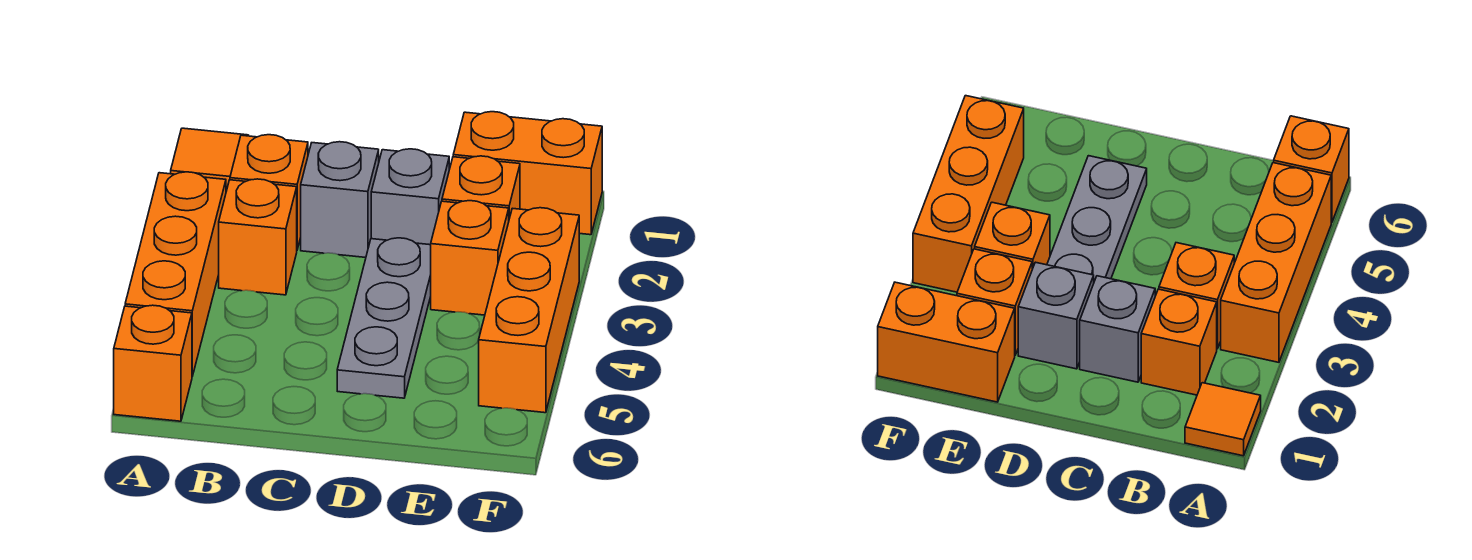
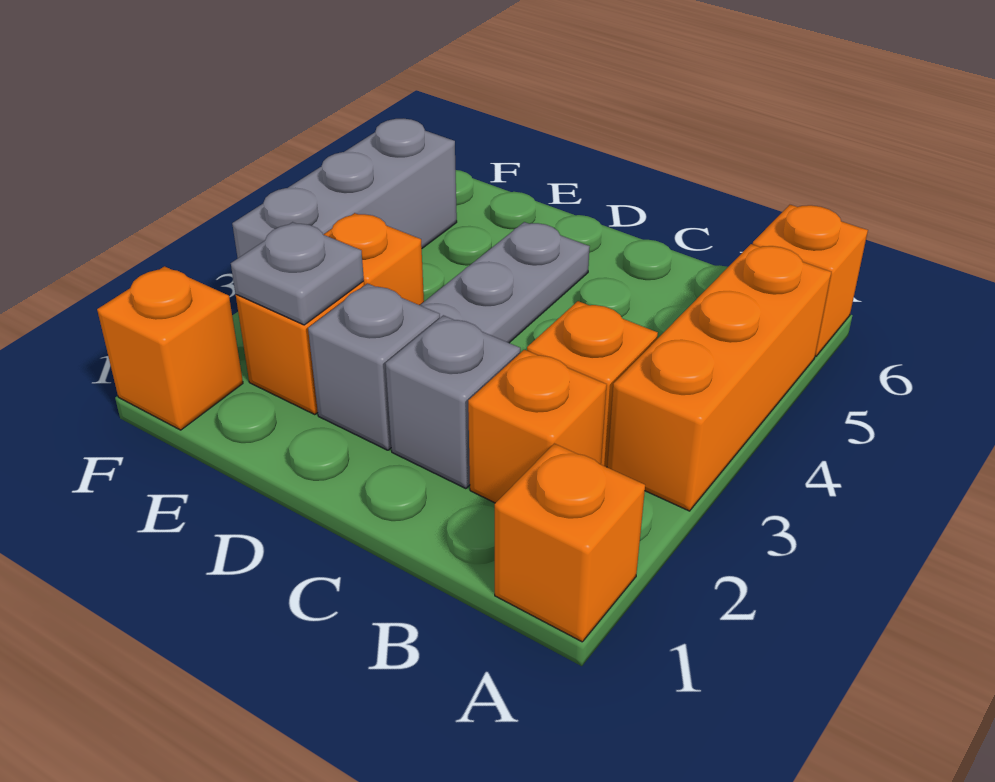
orange tile A1 level 1 -> orange brick A1 level 1
orange brick E1:F1 level 1 -> orange brick F1 level 1
none -> grey plate E2 level 2
orange brick F3:F5 level 1 -> grey brick F3:F5 level 1

